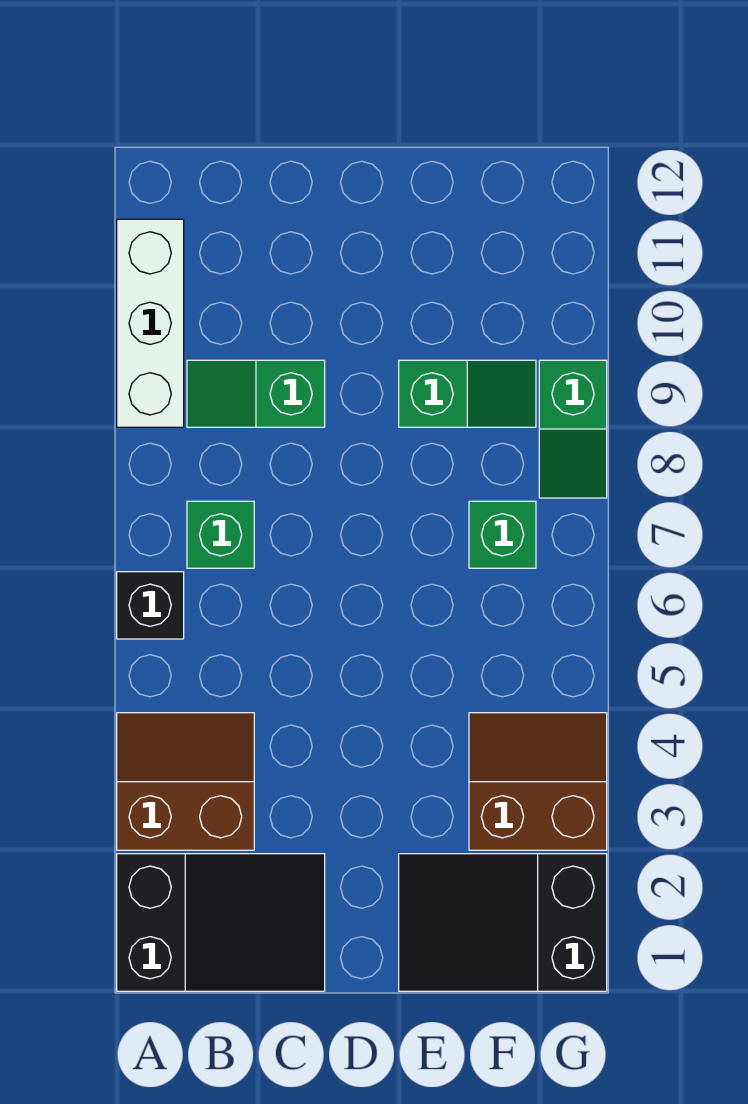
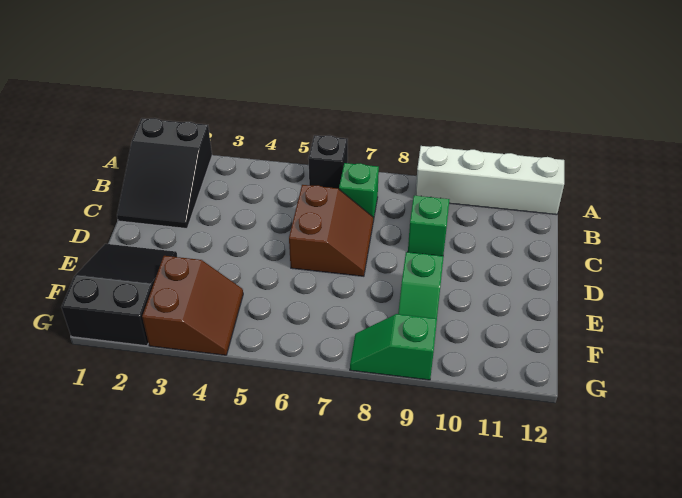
brown slope A3:B4 level 1 top 3 -> brown slope C6:D7 level 1 top 6
white brick A9:A11 level 1 -> white brick A9:A12 level 1
green brick F7 level 1 -> none

